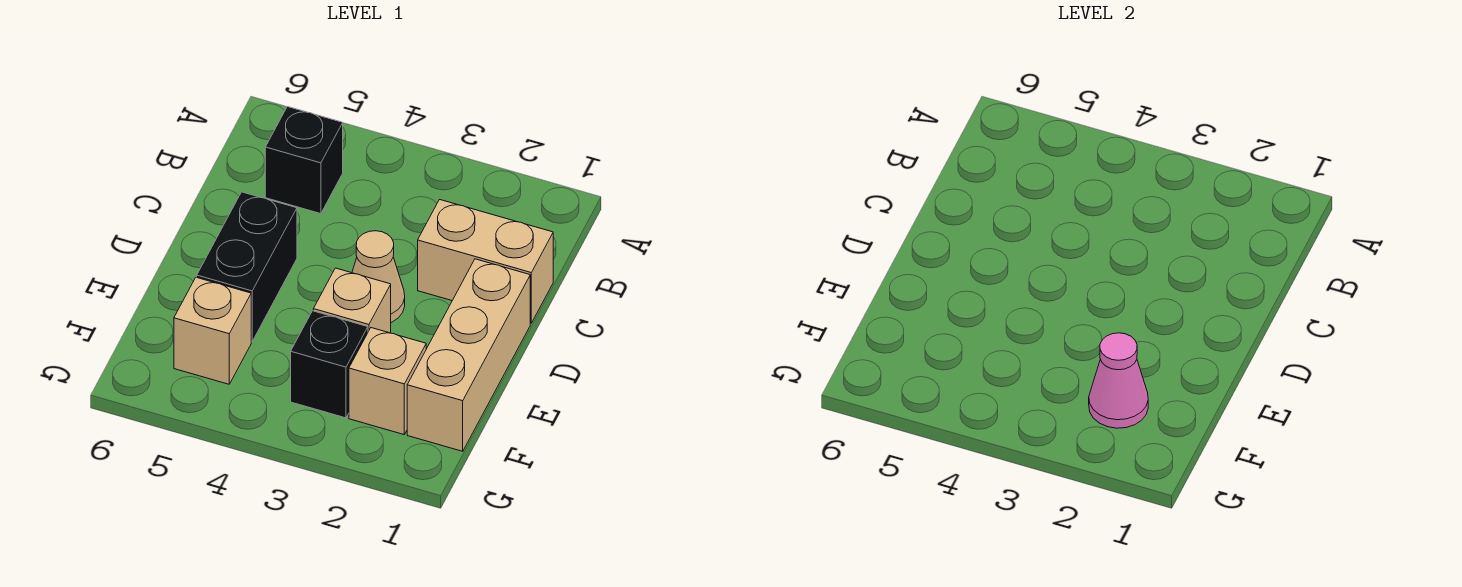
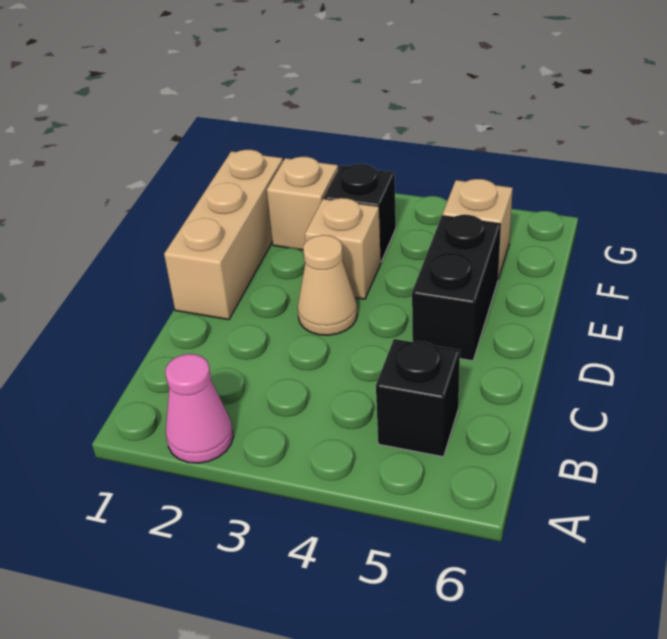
tan brick C1:C2 level 1 -> none
pink cone F2 level 2 -> pink cone A2 level 1

